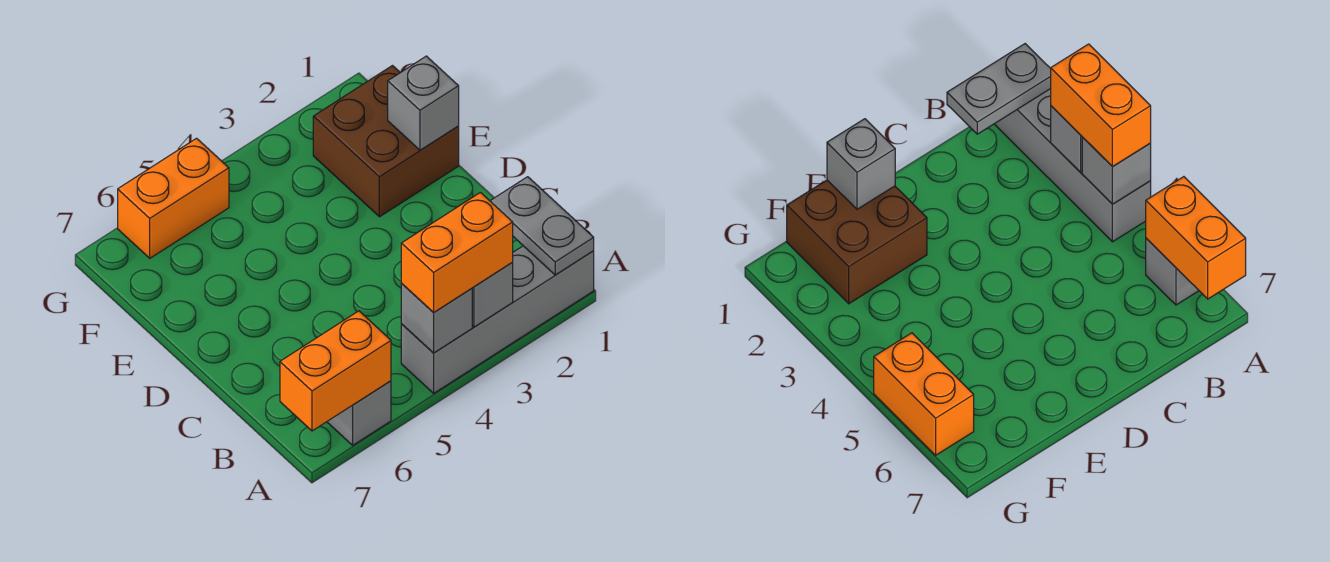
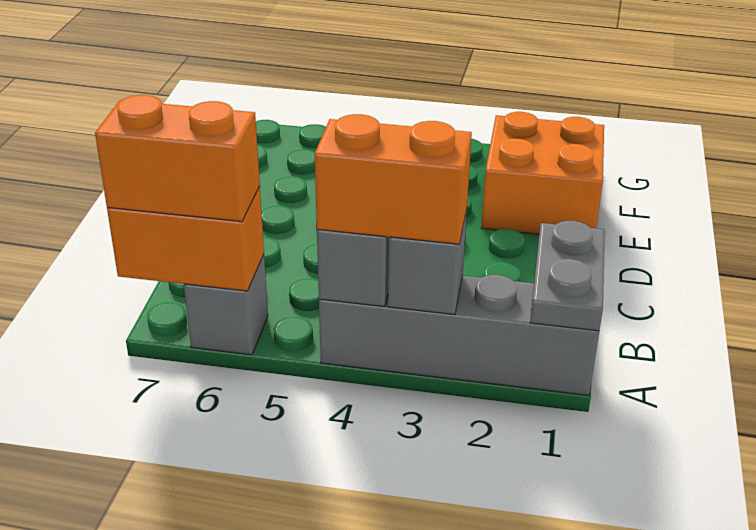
brown brick E1:F2 level 1 -> orange brick E1:F2 level 1
grey brick E1 level 2 -> none
orange brick G5:G6 level 1 -> orange brick A6:A7 level 3

